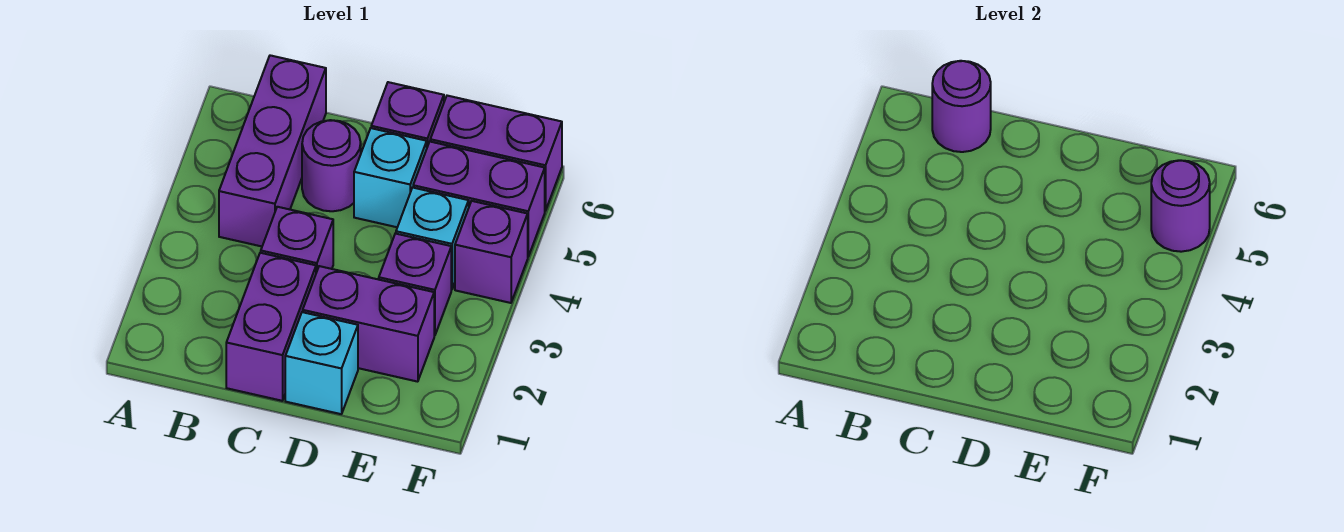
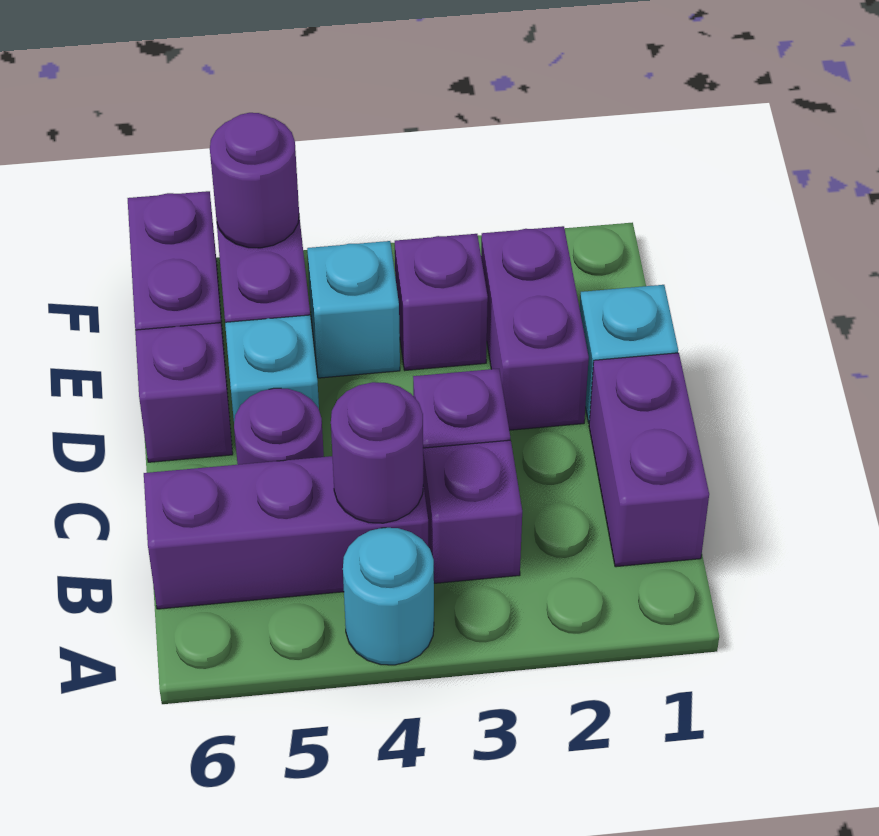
none -> cyan round brick A4 level 1
purple round brick B6 level 2 -> purple round brick B4 level 2
purple brick C1:C2 level 1 -> purple brick B1:C1 level 1
purple brick F4 level 1 -> purple brick B3 level 1

